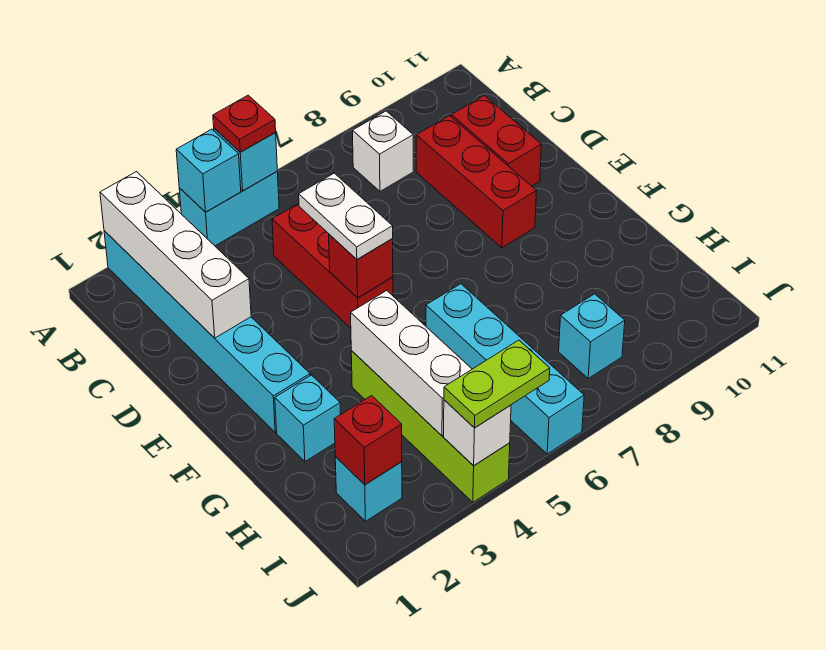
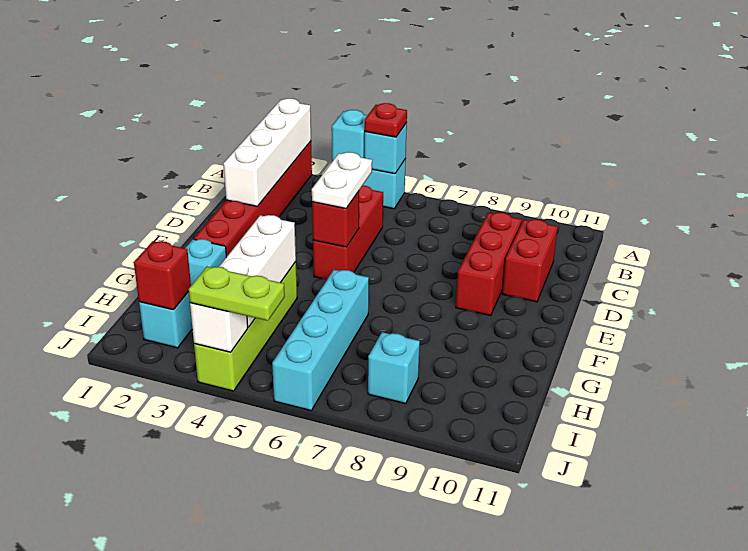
cyan brick A2:F2 level 1 -> red brick A2:F2 level 1
white brick B8 level 1 -> none

